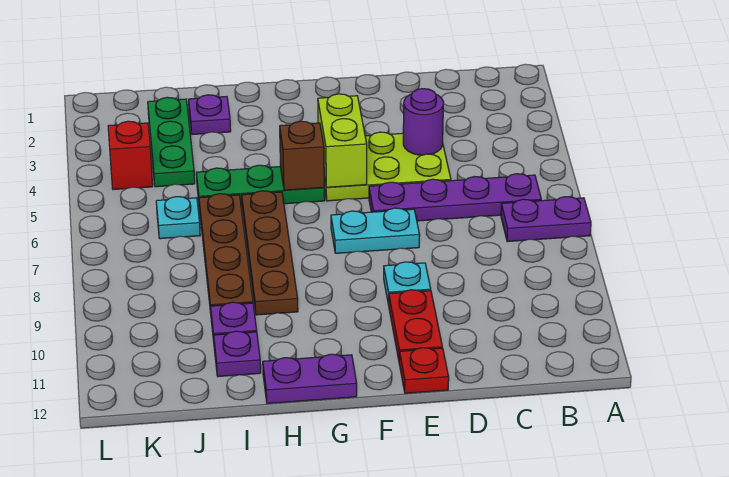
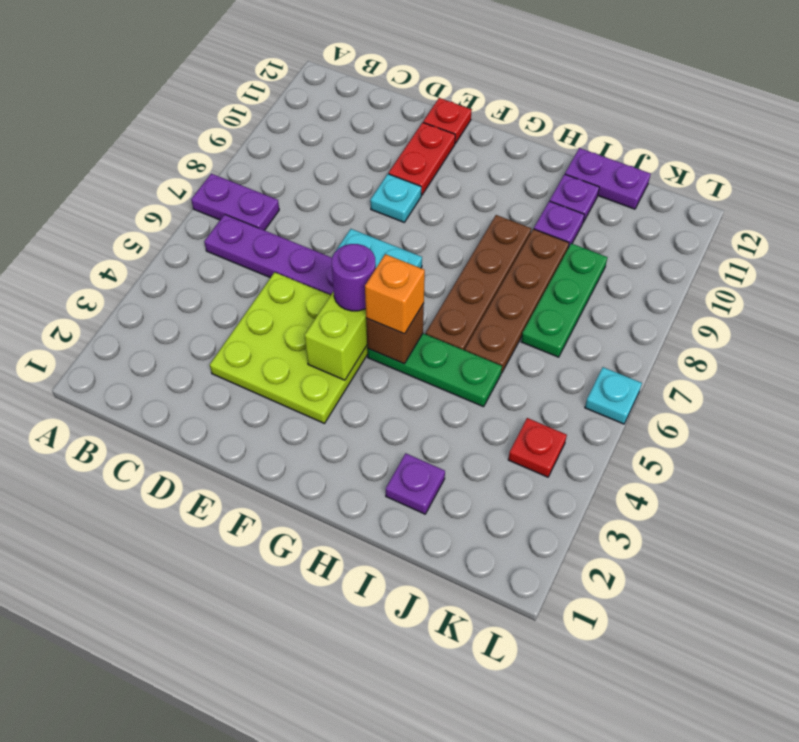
lime plate D4:F5 level 1 -> lime plate D3:F5 level 1
purple round brick D4 level 2 -> purple round brick F5 level 3
none -> orange brick G5 level 3
purple plate G12:H12 level 1 -> purple plate I12:J12 level 1
green plate J2:J4 level 1 -> green plate J7:J9 level 1
cyan plate J6 level 1 -> cyan plate L6 level 1
red brick K4 level 1 -> red plate K4 level 1

